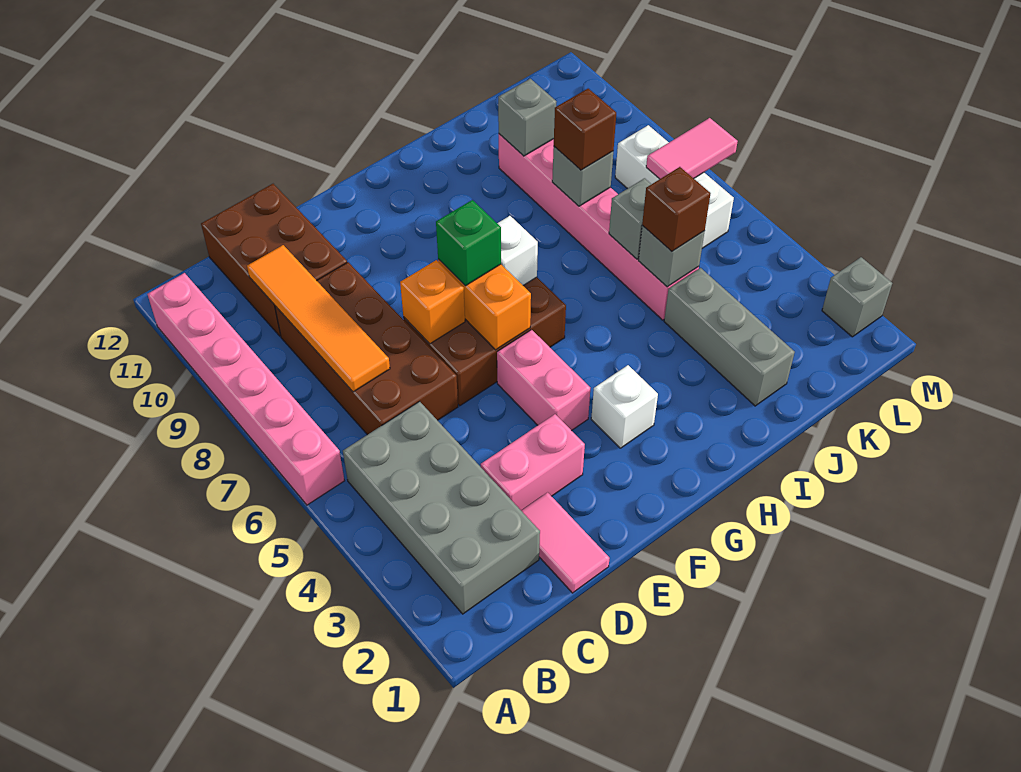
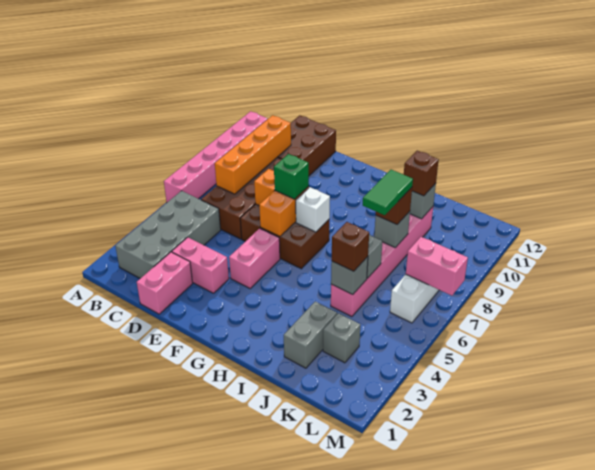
orange tile C7:C10 level 2 -> orange brick C7:C10 level 2
pink tile D1:D2 level 1 -> pink brick D1:D2 level 1
white brick G3 level 1 -> none
grey brick J2:J4 level 1 -> grey brick J2:J3 level 1
none -> green tile J7:J8 level 4
none -> brown brick J10 level 3
pink tile L7:M7 level 2 -> pink brick L7:M7 level 2
grey brick M2 level 1 -> grey brick K3 level 1

